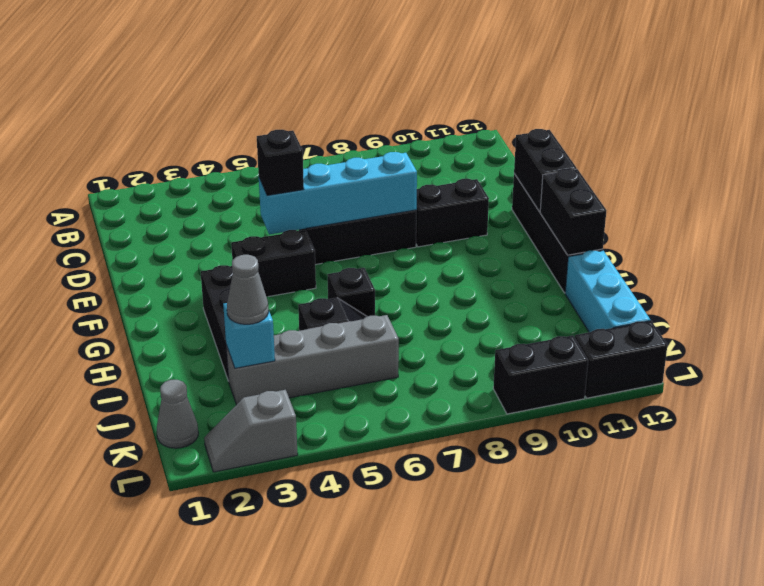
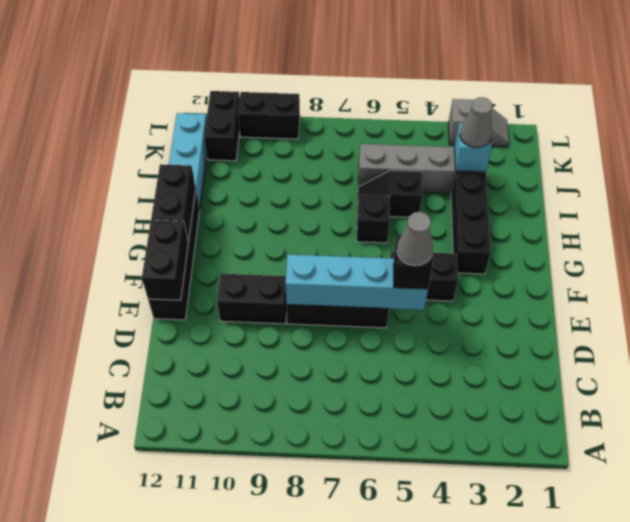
grey cone K1 level 1 -> grey cone E5 level 4
black brick L11:L12 level 1 -> black brick K11:L11 level 1

